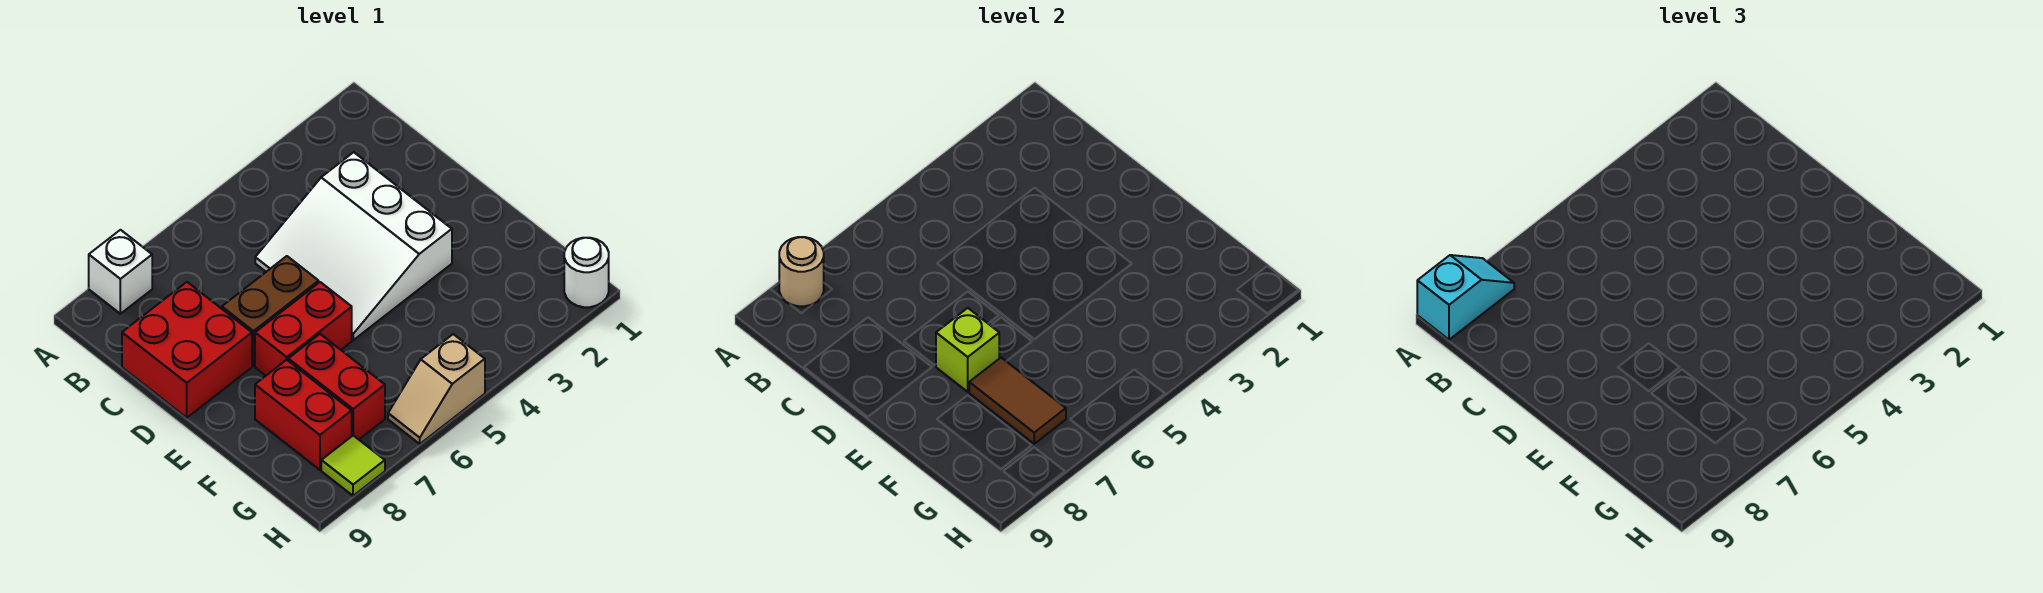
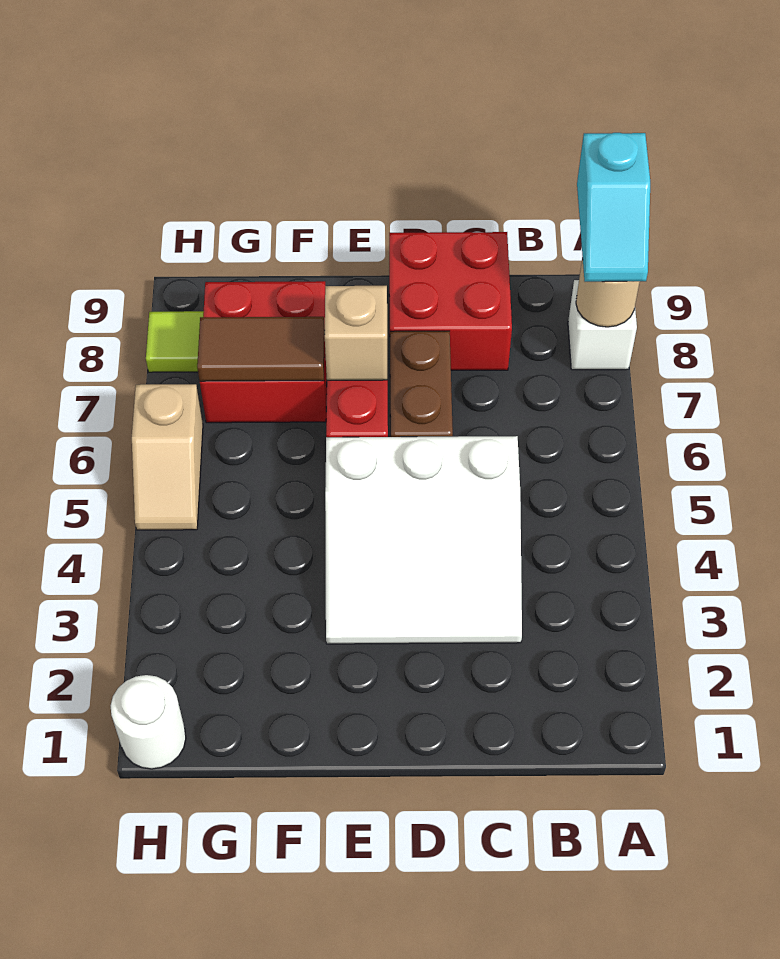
white slope C3:E5 level 1 top 3 -> white slope C3:E5 level 1 top 5
lime brick E7 level 2 -> tan brick E7 level 2
tan slope H5:H6 level 1 top 5 -> tan slope H5:H6 level 1 top 6

